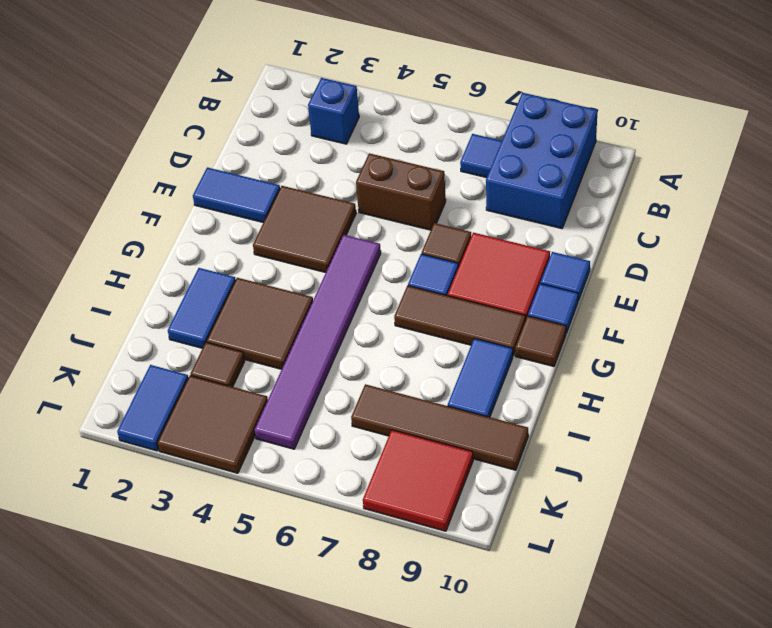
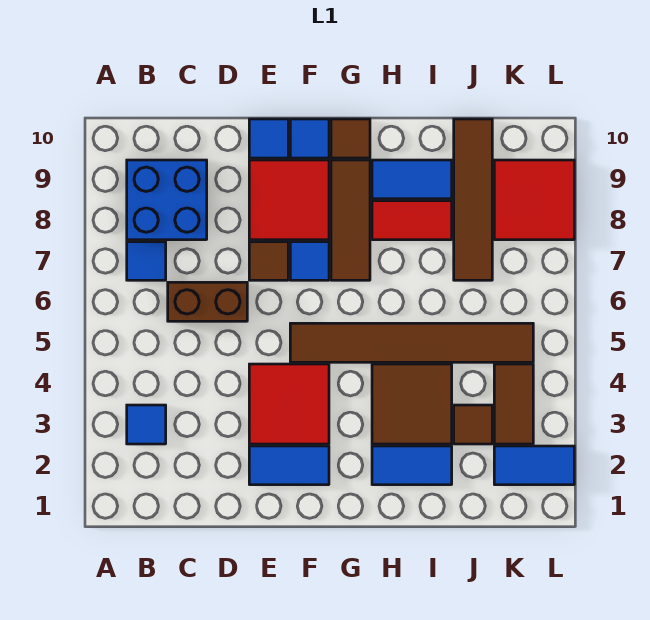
blue brick A8:C9 level 1 -> blue brick B8:C9 level 1
blue brick B3 level 1 -> blue tile B3 level 1
brown brick D5:D6 level 1 -> brown brick C6:D6 level 1
blue tile E1:E2 level 1 -> blue tile E2:F2 level 1
brown tile E3:F4 level 1 -> red tile E3:F4 level 1
purple tile F5:K5 level 1 -> brown tile F5:K5 level 1
none -> red tile H8:I8 level 1
brown tile K3:L4 level 1 -> brown tile K3:K4 level 1

